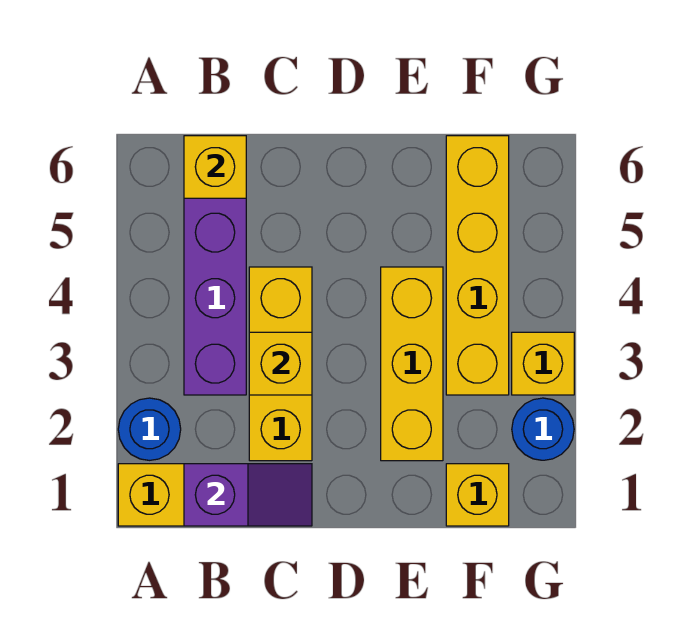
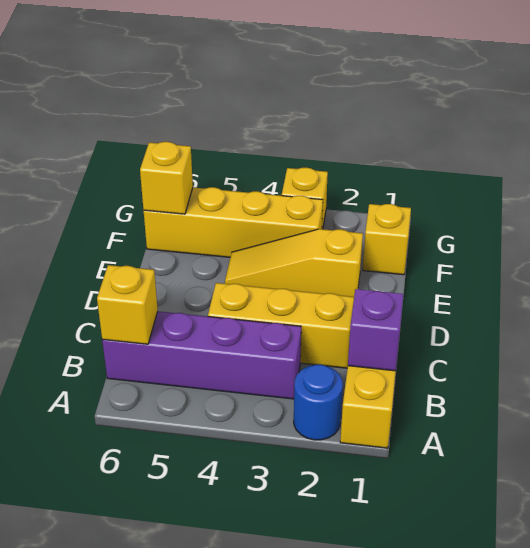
yellow brick C3 level 2 -> yellow brick F6 level 2
yellow brick E2:E4 level 1 -> yellow slope E2:E4 level 1 top 2
blue round brick G2 level 1 -> none

